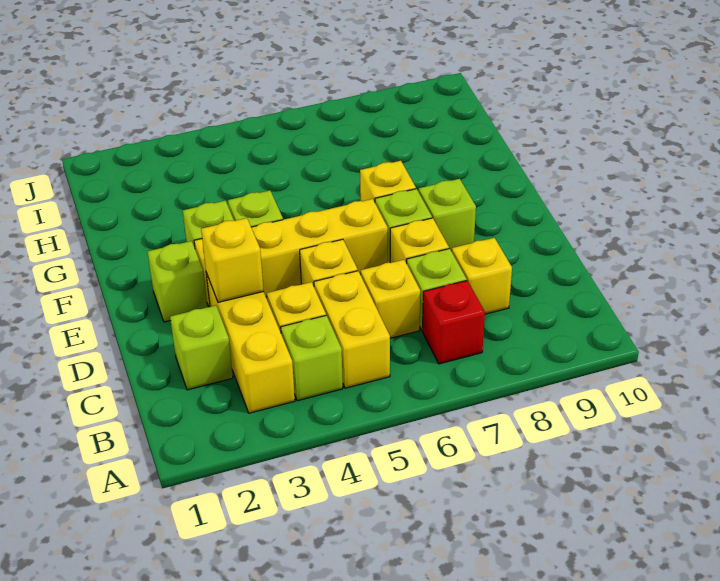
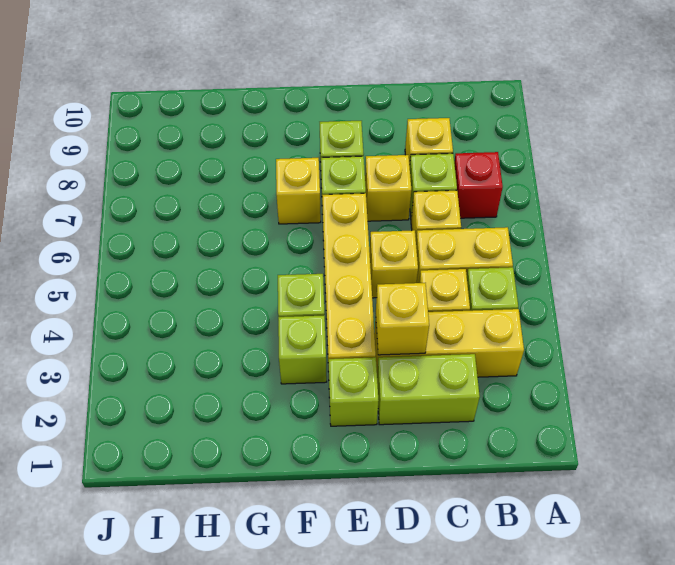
lime brick C2 level 1 -> lime brick C2:D2 level 1

